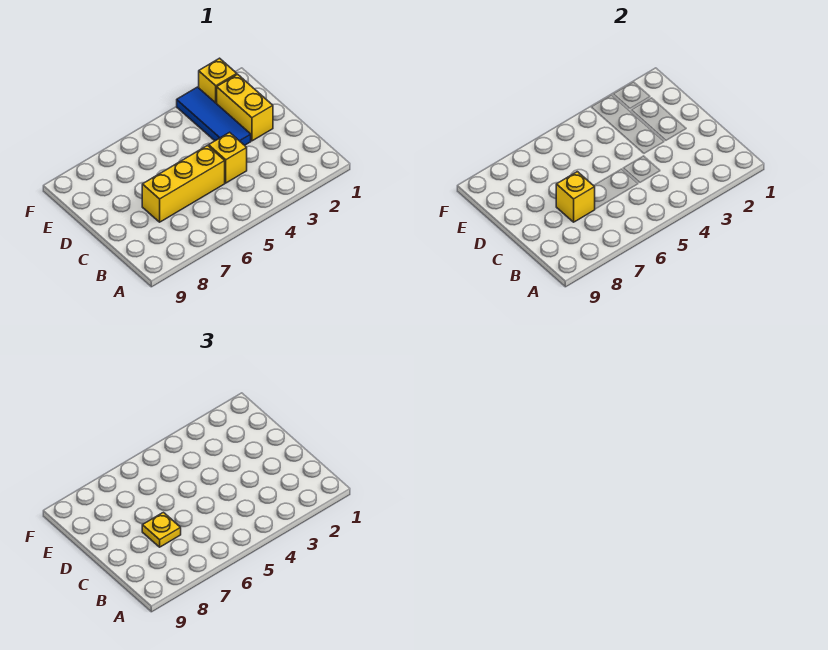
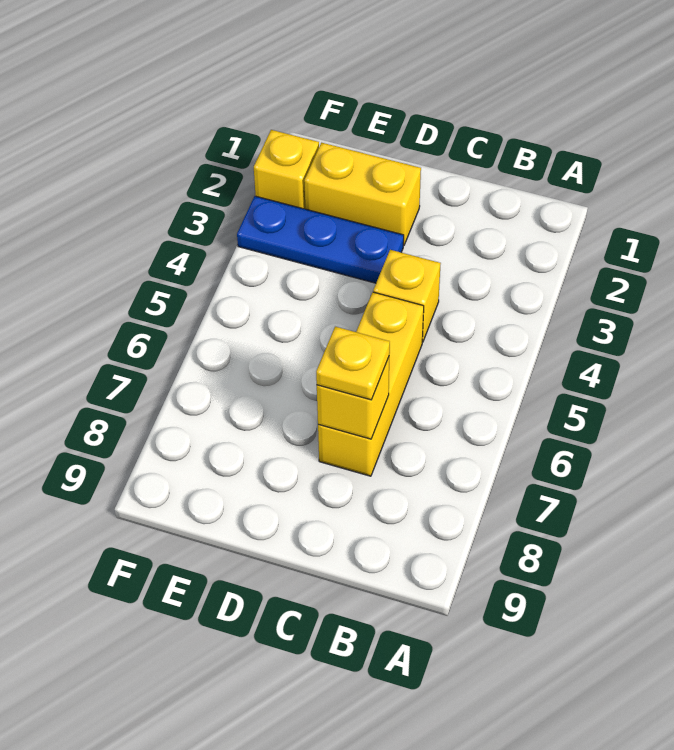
blue tile D3:F3 level 1 -> blue plate D3:F3 level 1

